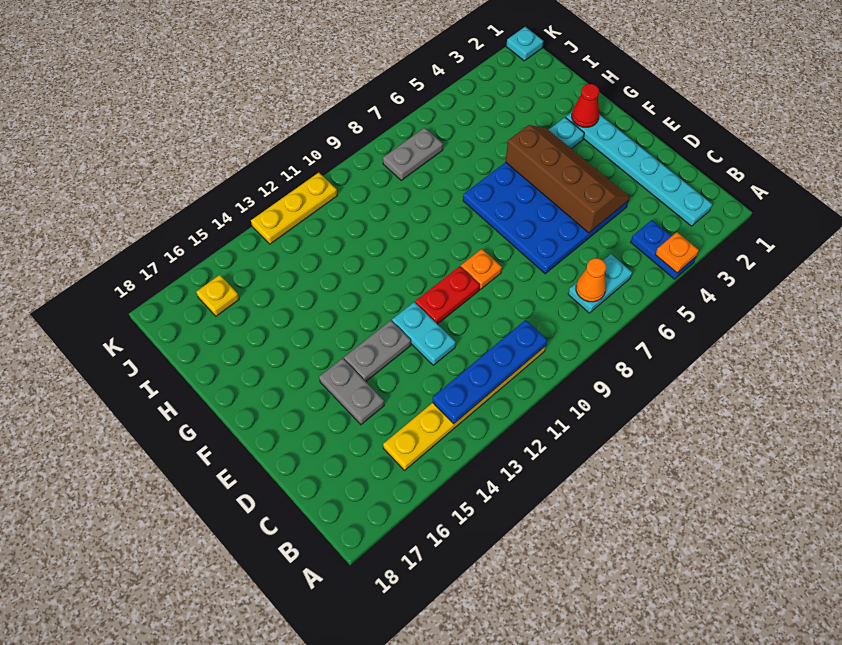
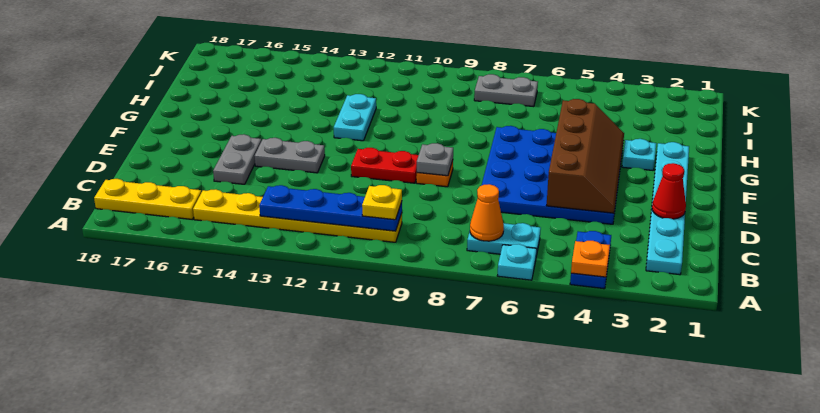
cyan plate D12:E12 level 1 -> cyan plate G12:H12 level 1
none -> grey plate E9 level 2
red cone G2 level 2 -> red cone D2 level 2
yellow plate J16 level 1 -> yellow plate B10 level 3
cyan plate K1 level 1 -> cyan plate A6 level 1
yellow plate K11:K13 level 1 -> yellow plate B16:B18 level 1

